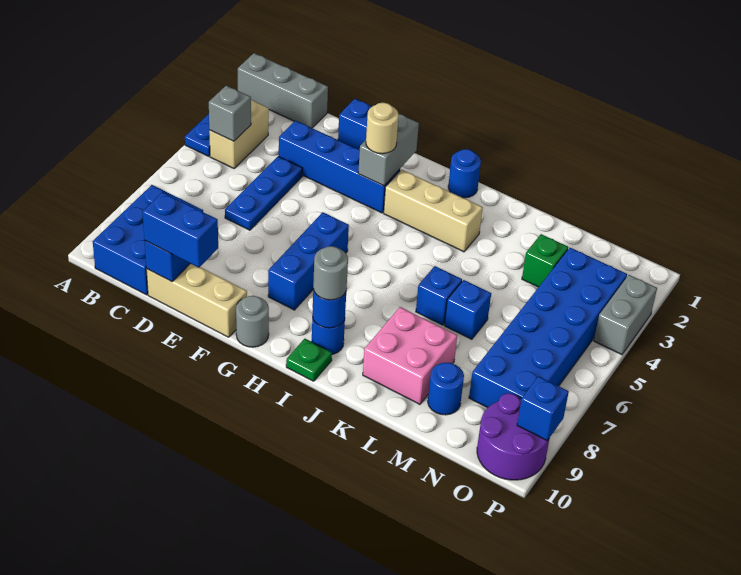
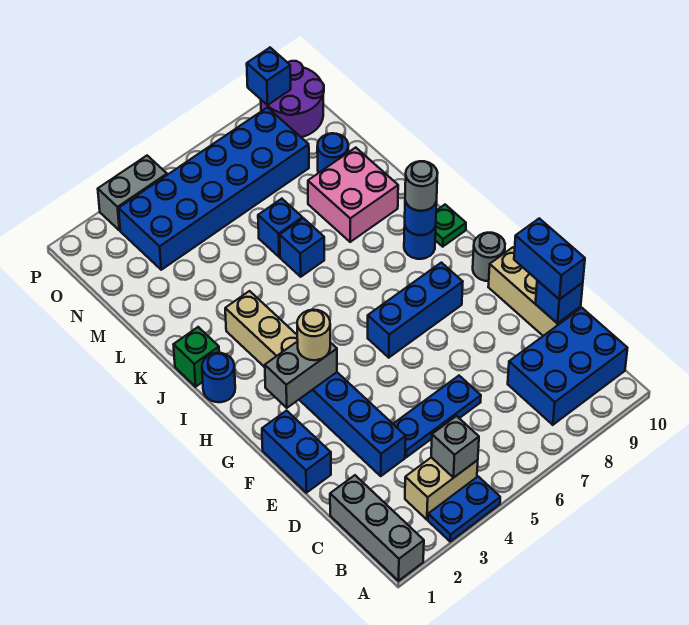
green brick M3 level 1 -> green brick J1 level 1

